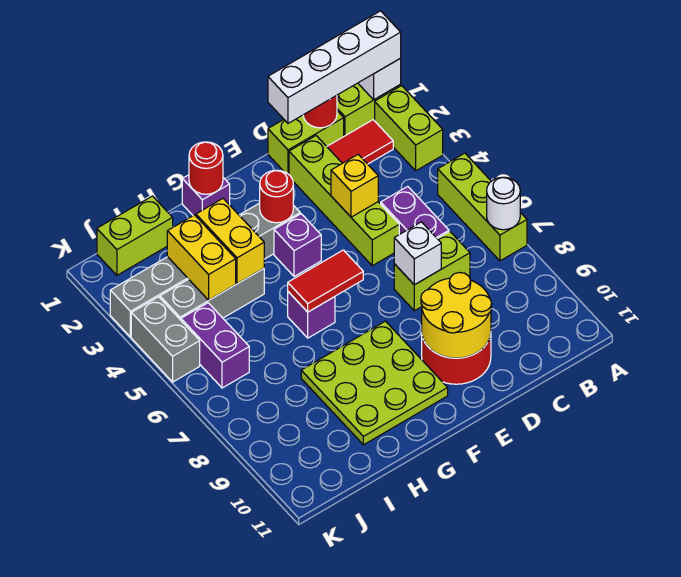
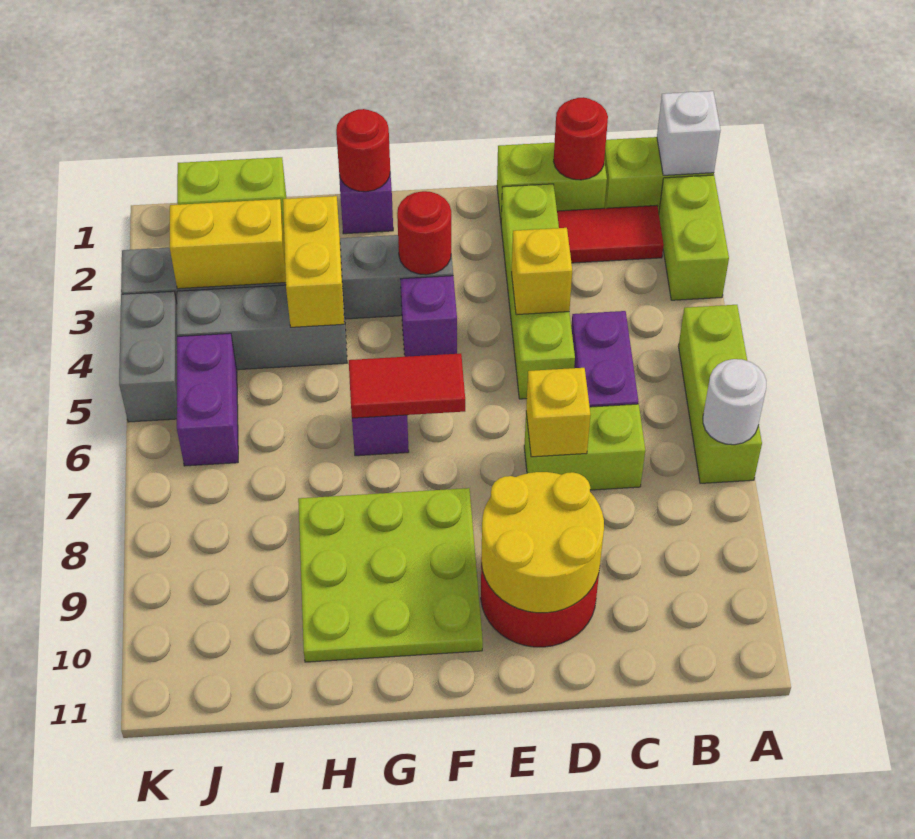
white brick A1:D1 level 3 -> none
white brick D7 level 2 -> yellow brick D7 level 2
yellow brick I3:I4 level 2 -> yellow brick I3:J3 level 2

